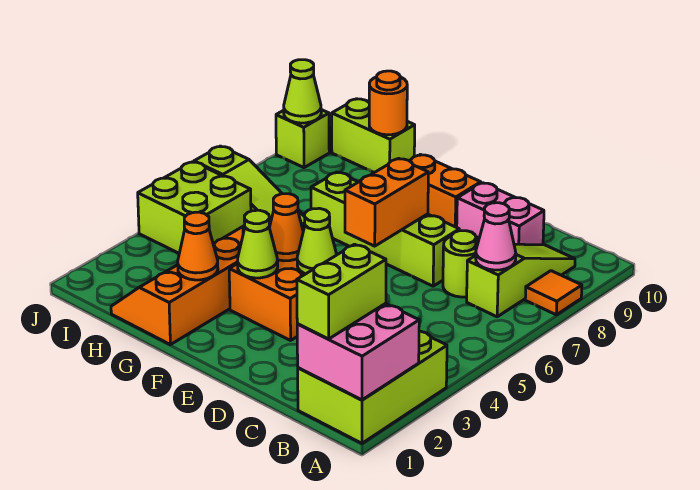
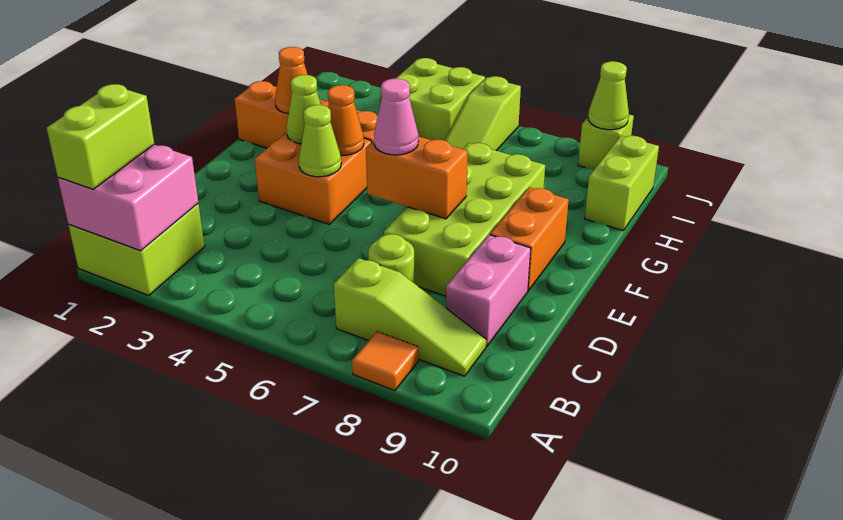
lime brick A1:B3 level 1 -> lime brick A1:B2 level 1
lime brick B1:B2 level 3 -> lime brick A1:B1 level 3
pink cone B7 level 2 -> pink cone E6 level 3
lime brick D7:G7 level 1 -> lime brick D7:G8 level 1
orange round brick H10 level 2 -> none

